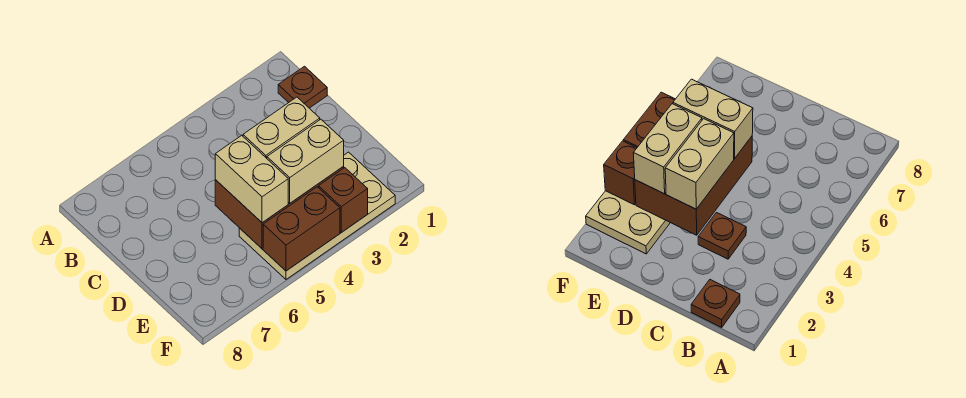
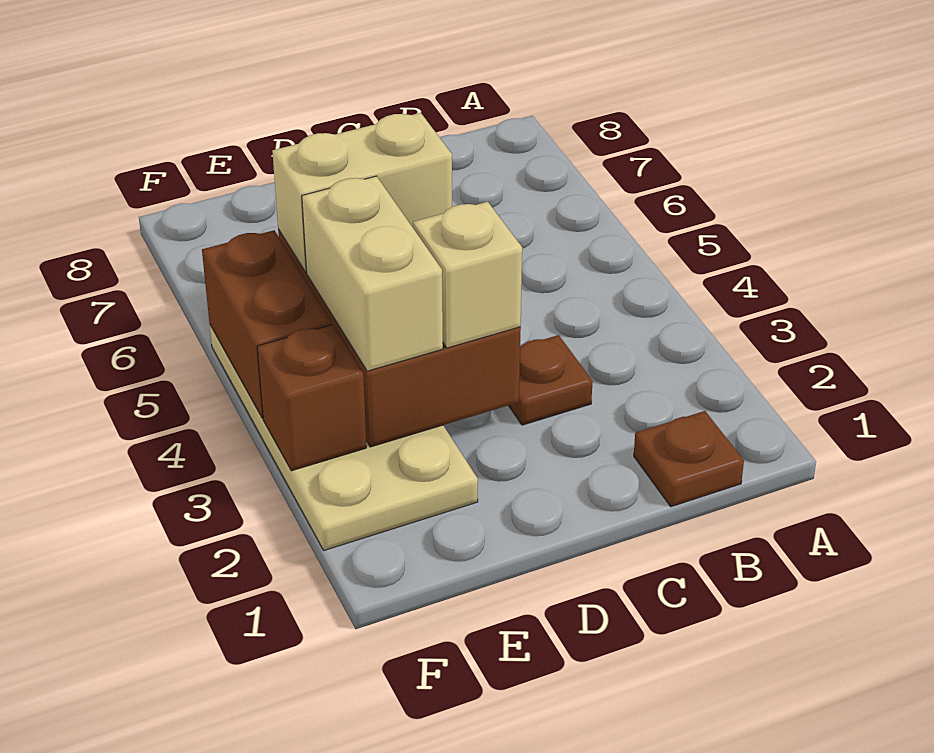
tan brick D3:D4 level 3 -> tan brick D3 level 3

